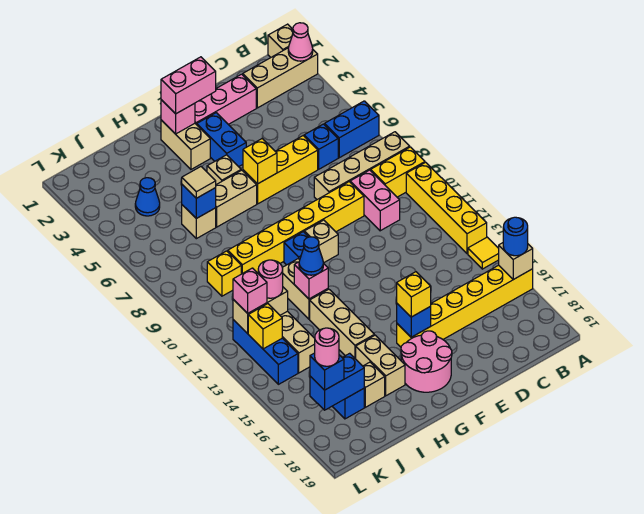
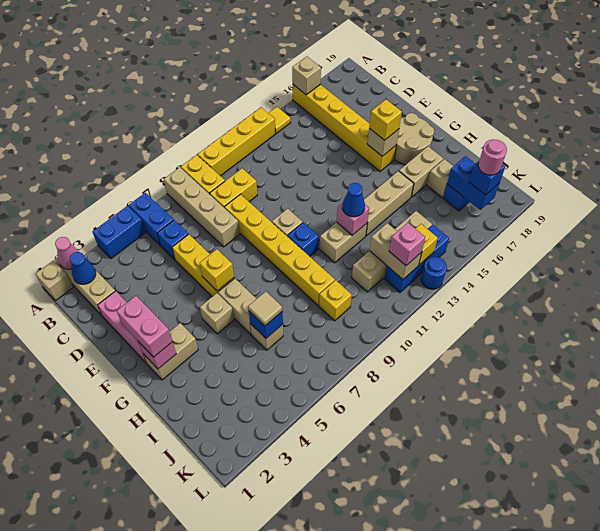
blue round brick A16 level 3 -> blue round brick L13 level 1
pink brick C9:C10 level 1 -> yellow brick C9:C10 level 1
blue brick F3:F4 level 1 -> blue brick A4:A5 level 1
blue brick F16 level 2 -> tan brick F16 level 2
pink round brick F17:G18 level 1 -> tan round brick F17:G18 level 1
blue cone J4 level 1 -> blue cone B2 level 2
pink round brick J12 level 3 -> none

